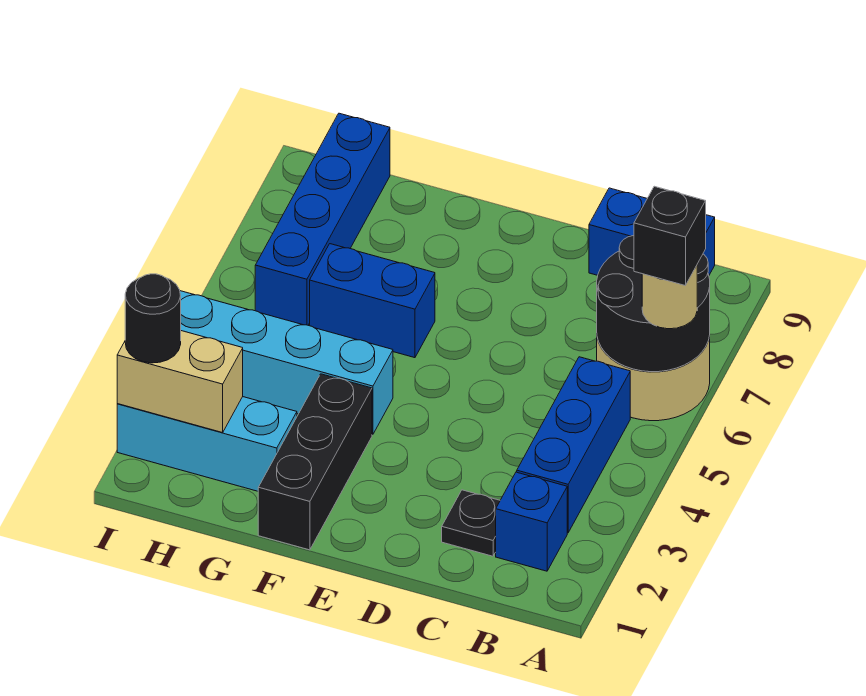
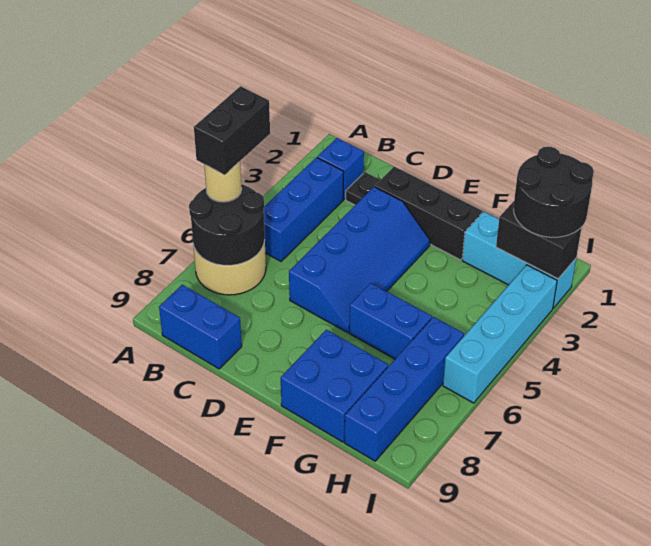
black brick A6 level 4 -> black brick A5:A6 level 4
none -> blue slope D3:E6 level 1 top D
black brick F1:F3 level 1 -> black brick D2:F2 level 1
cyan brick F4:I4 level 1 -> cyan brick I3:I6 level 1
none -> blue brick F8:G9 level 1
tan brick H2:I2 level 2 -> black brick H2:I2 level 2
black round brick I2 level 3 -> black round brick H1:I2 level 3

